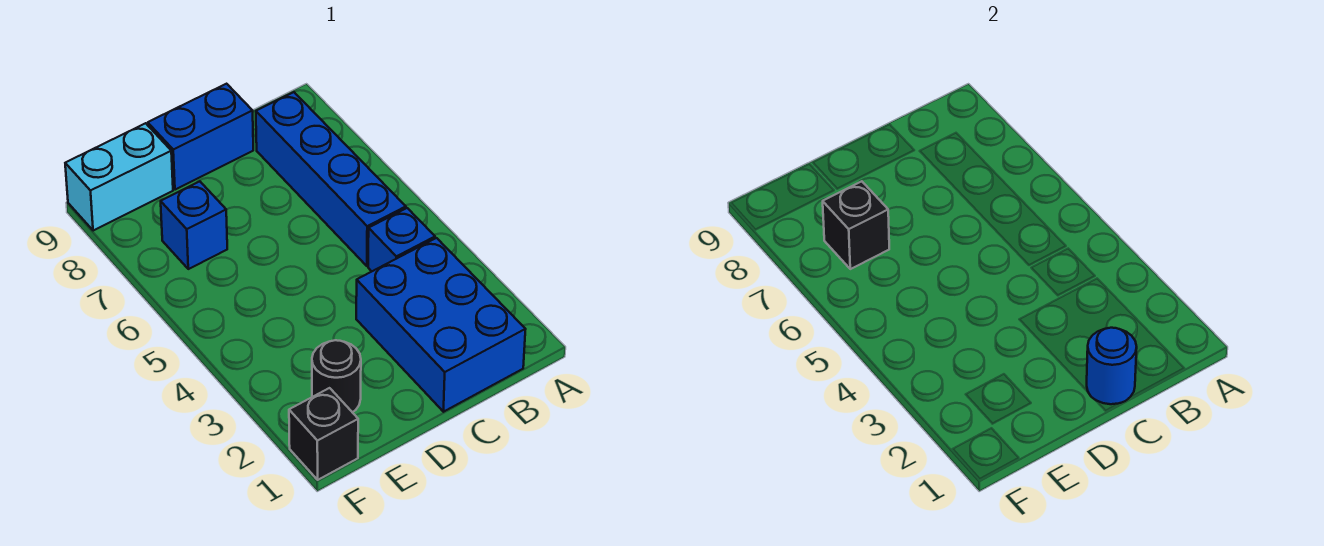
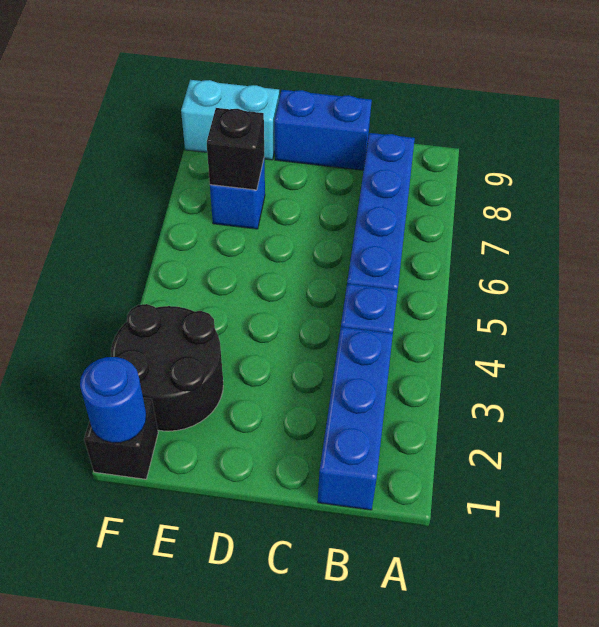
blue brick B1:C3 level 1 -> blue brick B1:B3 level 1
blue round brick C1 level 2 -> blue round brick F1 level 2
black round brick E2 level 1 -> black round brick E2:F3 level 1

